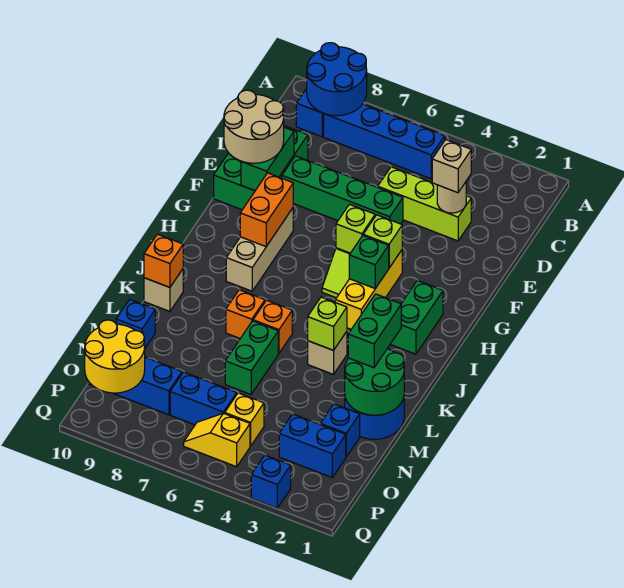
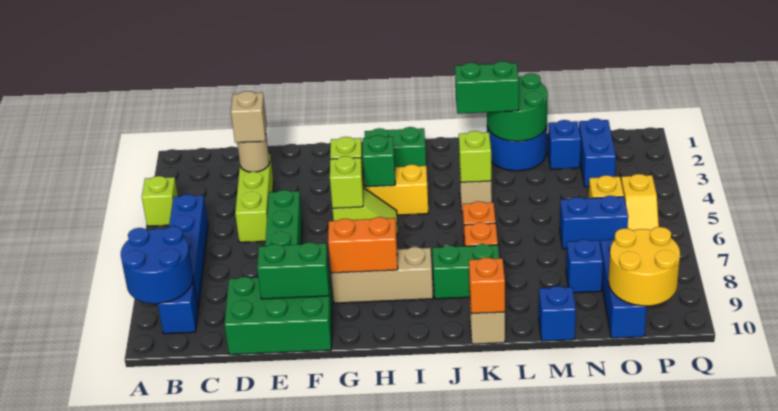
none -> lime brick A4 level 1
tan round brick E9:F10 level 3 -> none
green brick L6:M6 level 1 -> green brick J8:K8 level 1
blue brick O6:O7 level 1 -> blue brick N6:O6 level 1
blue brick Q3 level 1 -> blue brick N8 level 1

